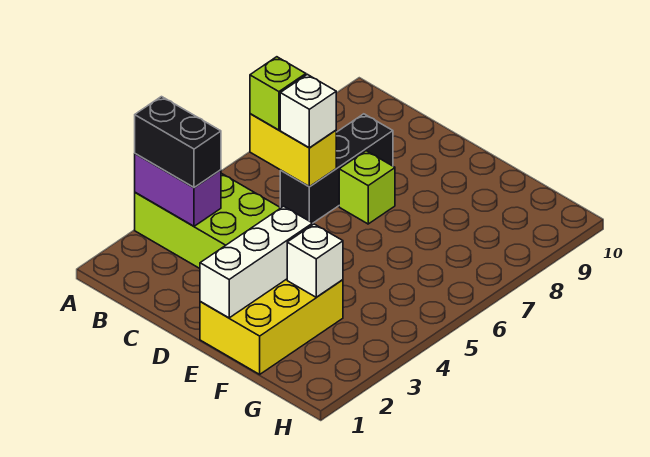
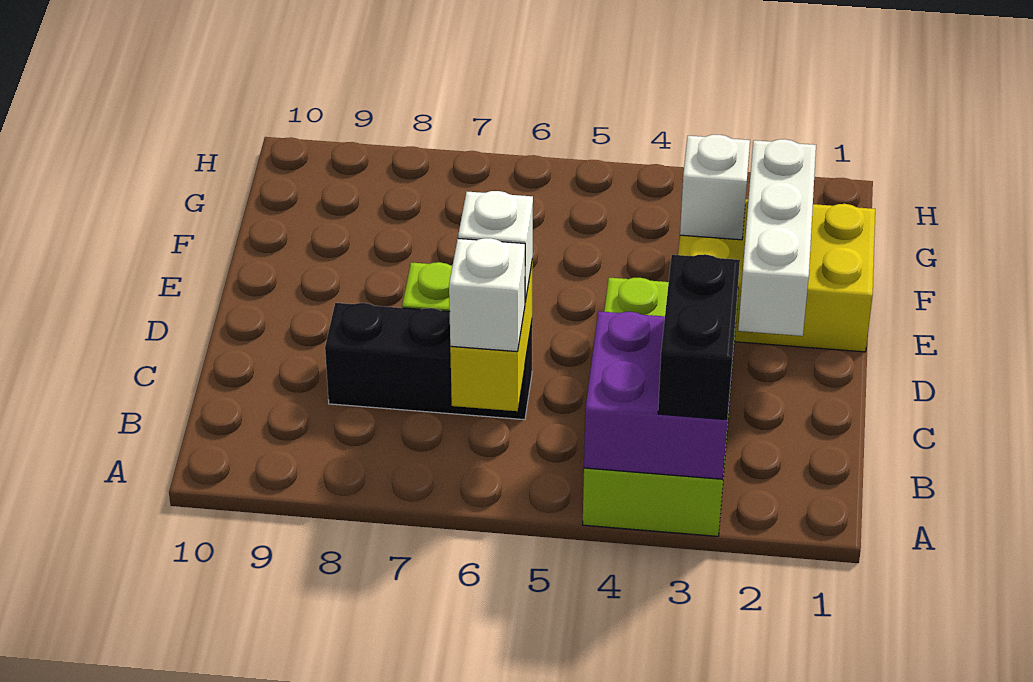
purple brick A3:B3 level 2 -> purple brick A3:B4 level 2
lime brick B6 level 3 -> white brick B6 level 3
white brick E1:E3 level 2 -> white brick D2:F2 level 2

